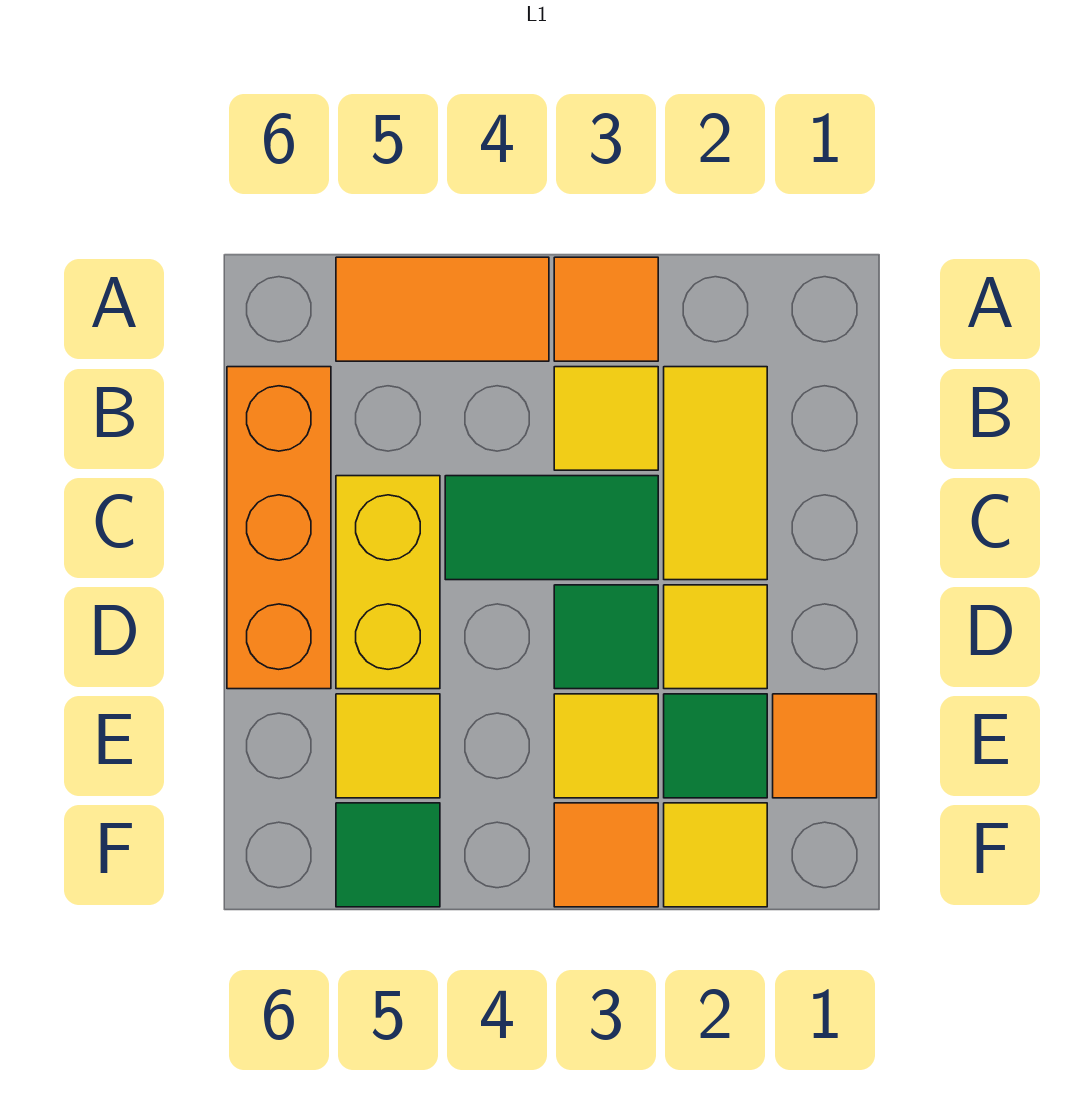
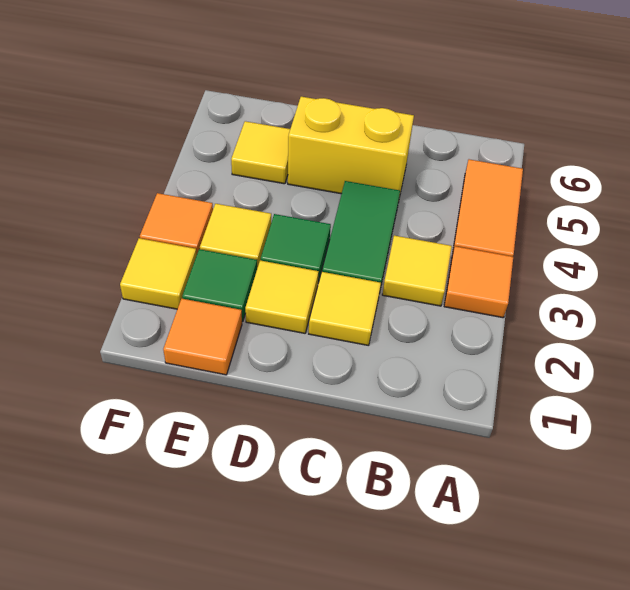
yellow tile B2:C2 level 1 -> yellow tile C2 level 1
orange brick B6:D6 level 1 -> none
green tile F5 level 1 -> none

